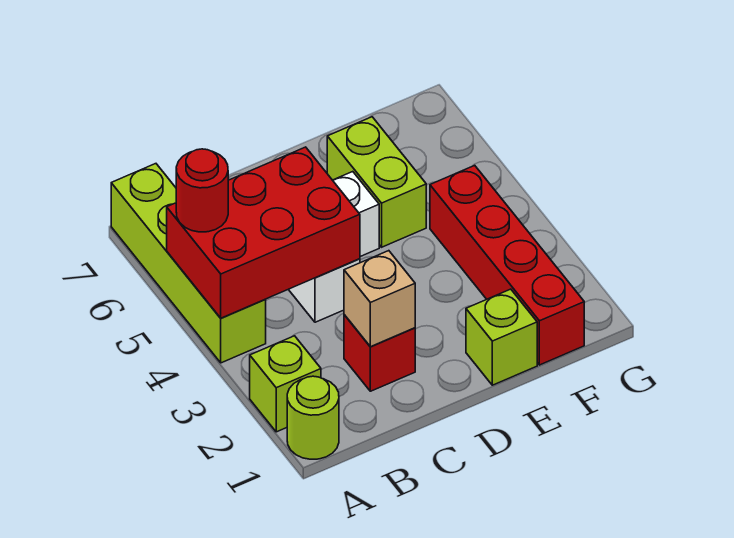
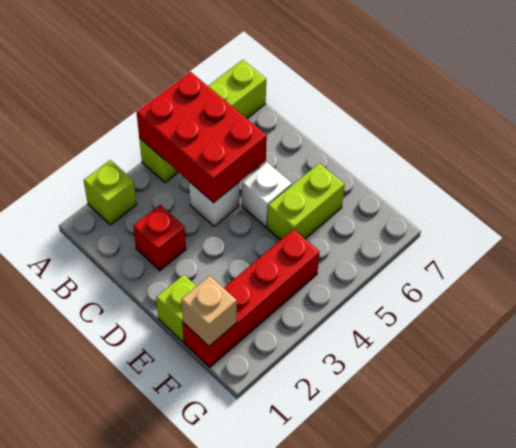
lime round brick A1 level 1 -> none
red round brick A5 level 3 -> none
tan brick C2 level 2 -> tan brick F1 level 2

